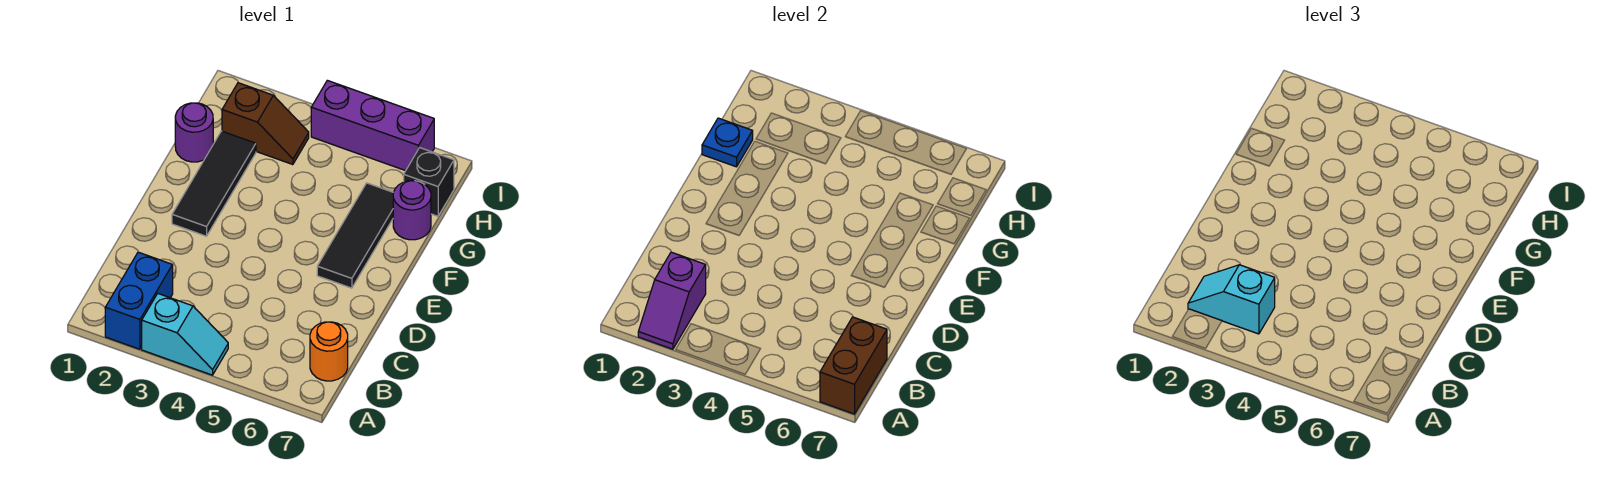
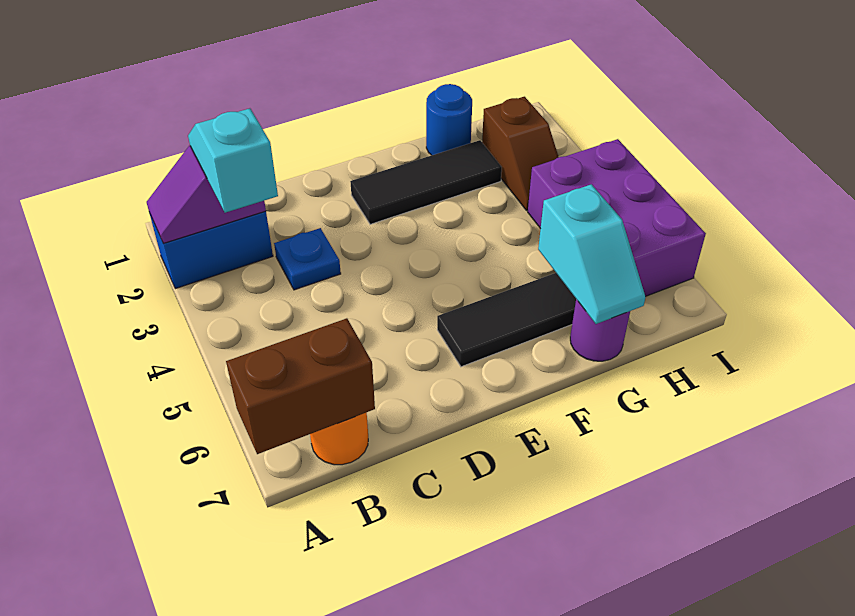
cyan slope A3:A4 level 1 top 3 -> cyan slope G6:G7 level 2 top 6
purple round brick G1 level 1 -> blue round brick G1 level 1
blue plate G1 level 2 -> blue plate C3 level 1
black brick H7 level 1 -> none
purple brick I4:I6 level 1 -> purple brick H4:I6 level 1

